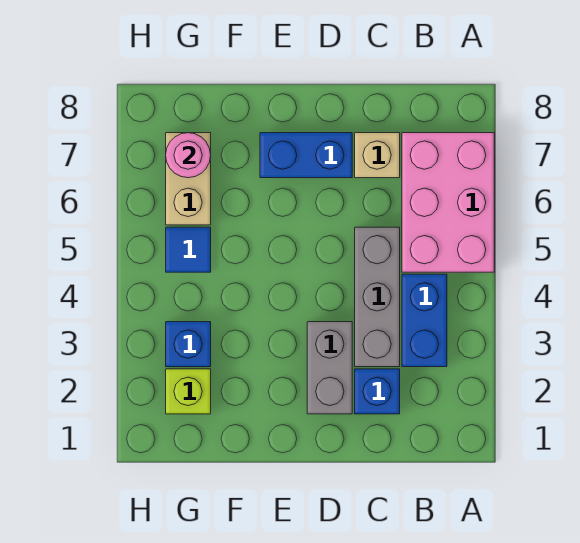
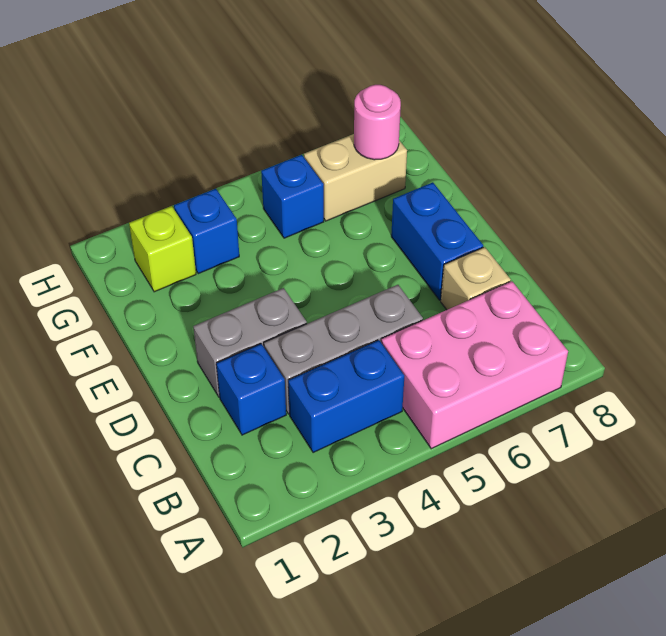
blue tile G5 level 1 -> blue brick G5 level 1

